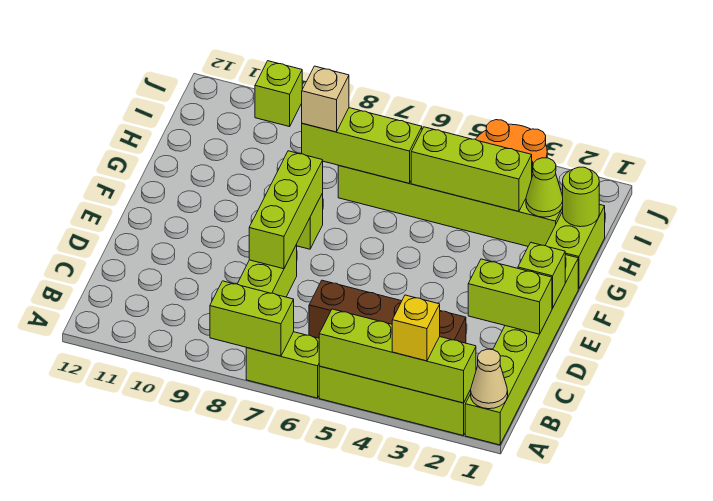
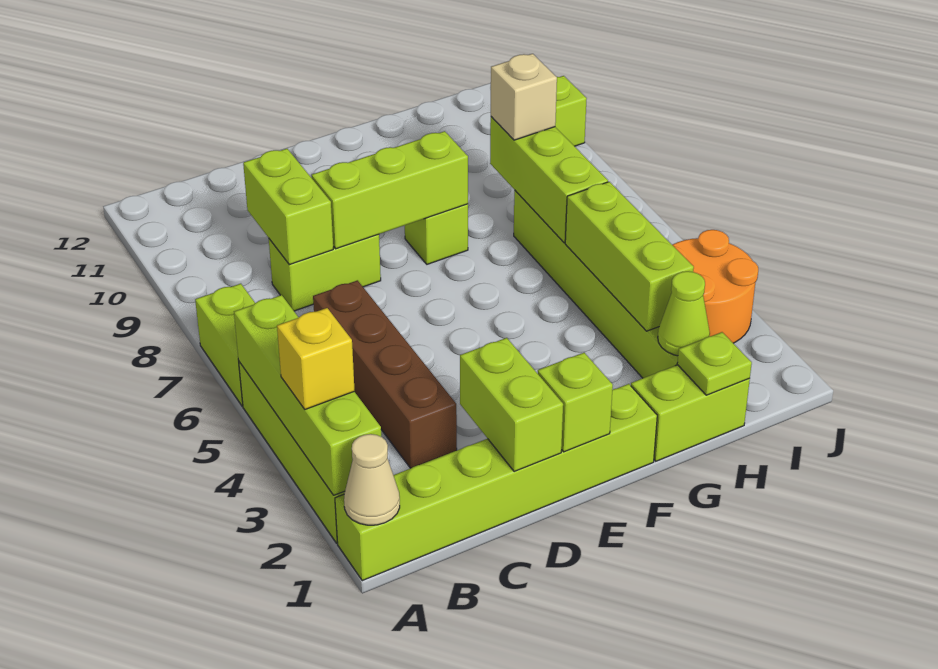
lime brick A7:A8 level 2 -> lime brick C8:C9 level 2
lime round brick H1 level 2 -> lime plate H1 level 2

